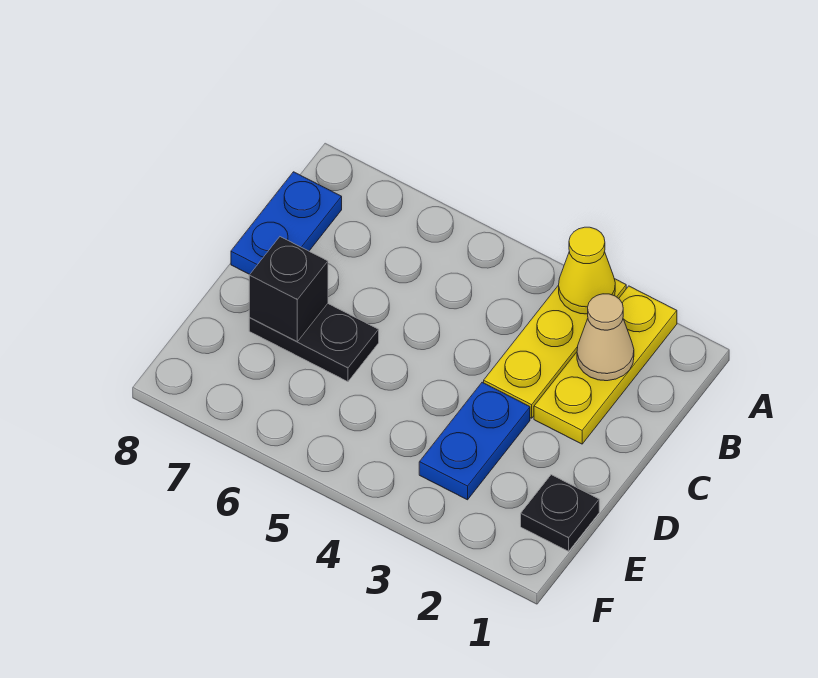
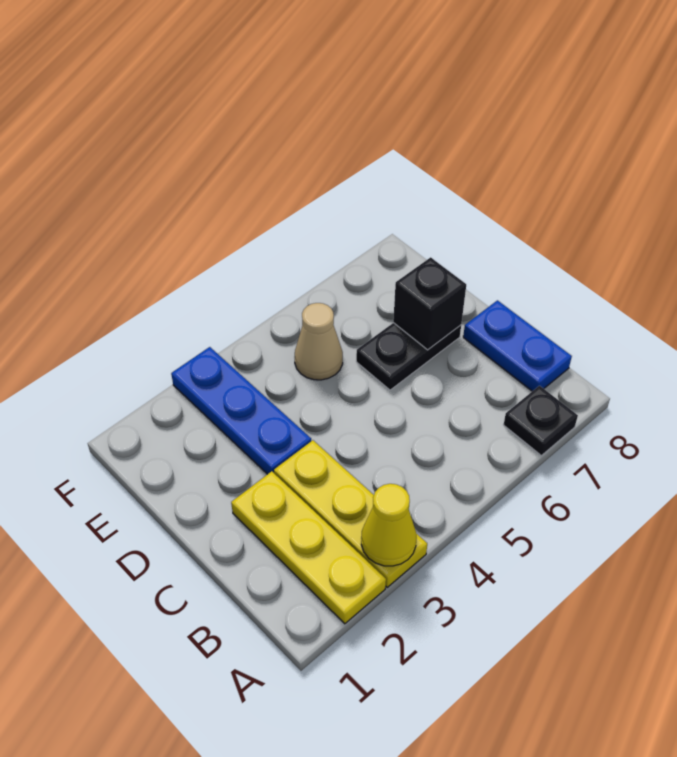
tan cone B2 level 2 -> tan cone E5 level 1
blue plate D3:E3 level 1 -> blue plate D3:F3 level 1
black plate E1 level 1 -> black plate A7 level 1

